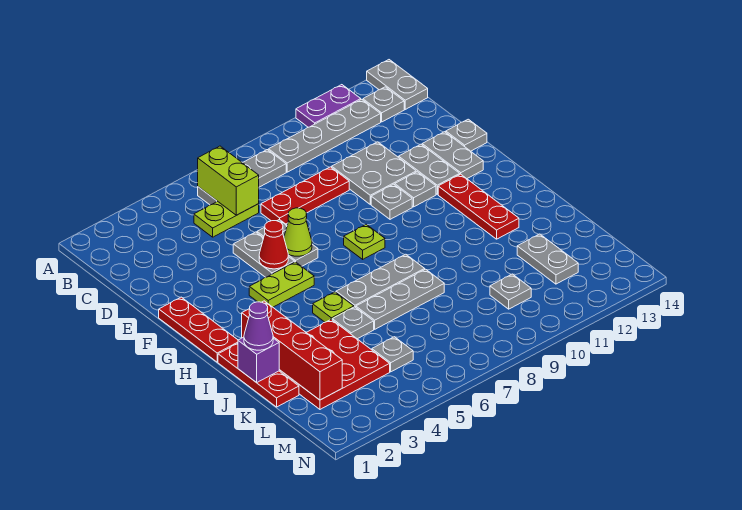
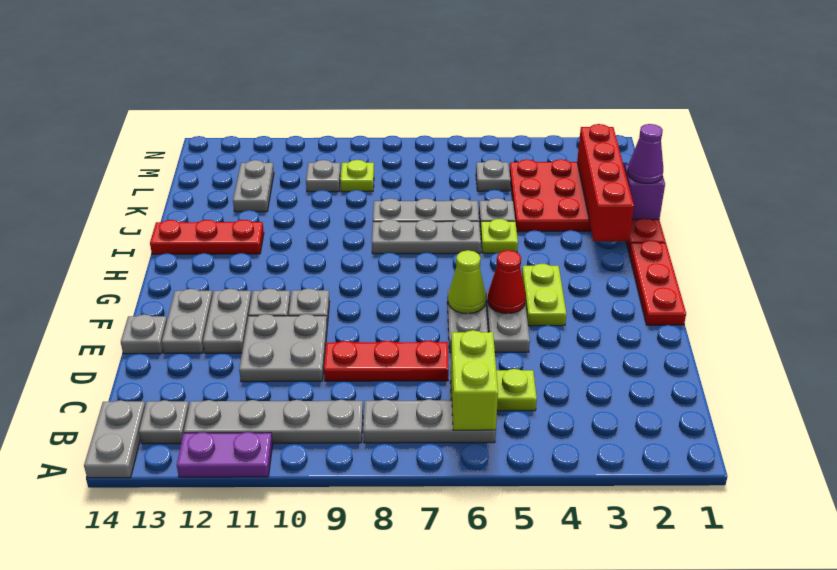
lime plate G4:G5 level 1 -> lime plate F4:G4 level 1
lime plate G8 level 1 -> lime plate L9 level 1
red plate G12:I12 level 1 -> red plate I12:I14 level 1

